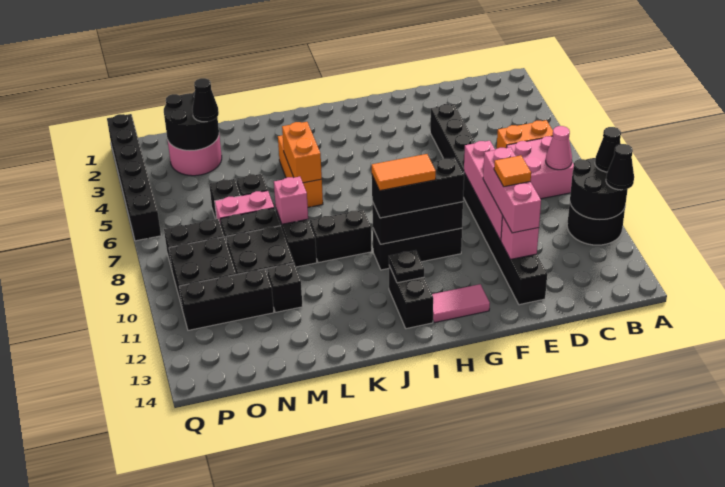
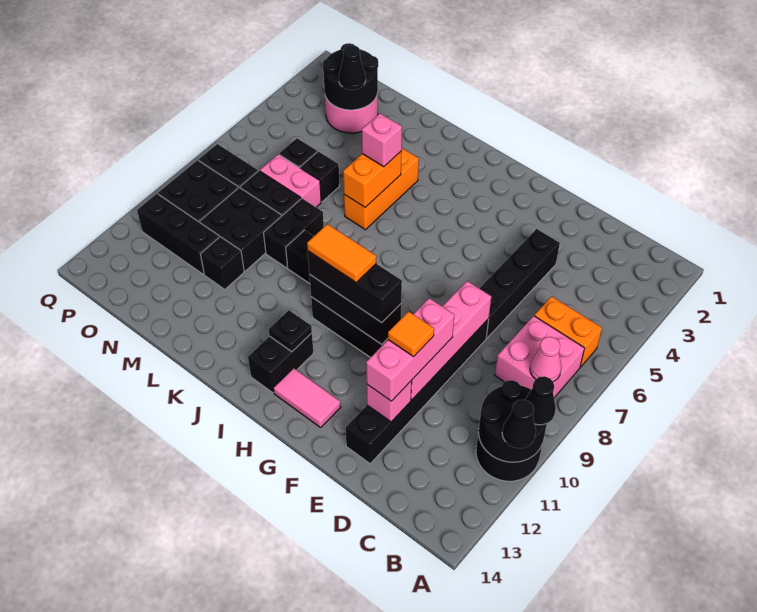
pink brick L8 level 2 -> pink brick K5 level 3
black brick Q1:Q6 level 1 -> none

